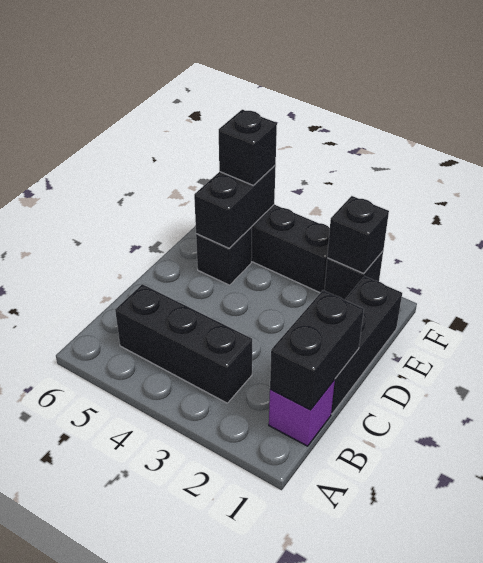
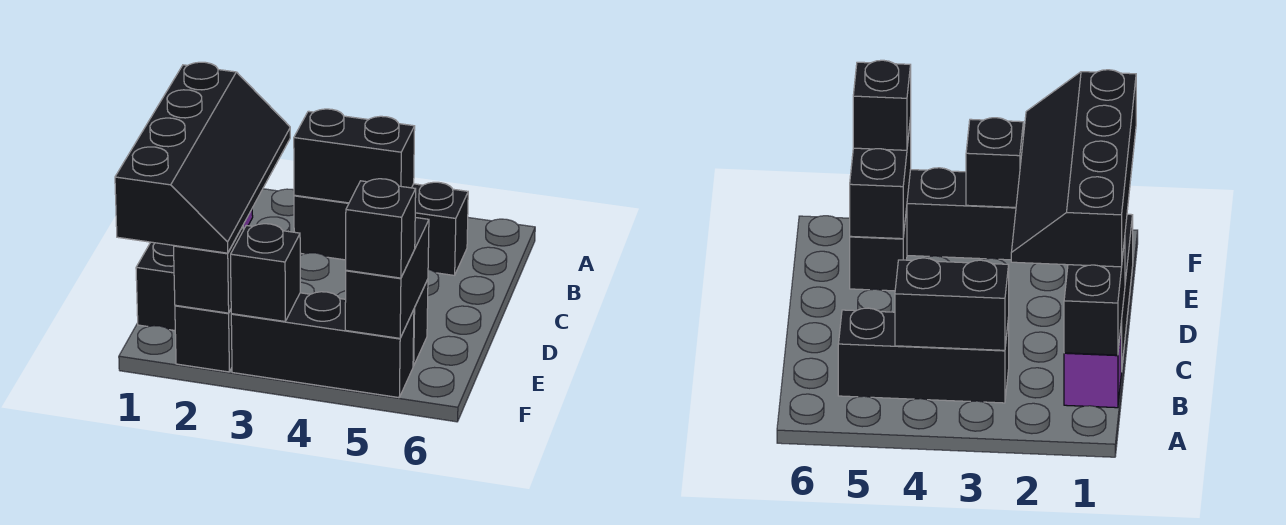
none -> black brick B3:B4 level 2
none -> black slope C1:F2 level 3 top 1
none -> black brick F3 level 2

